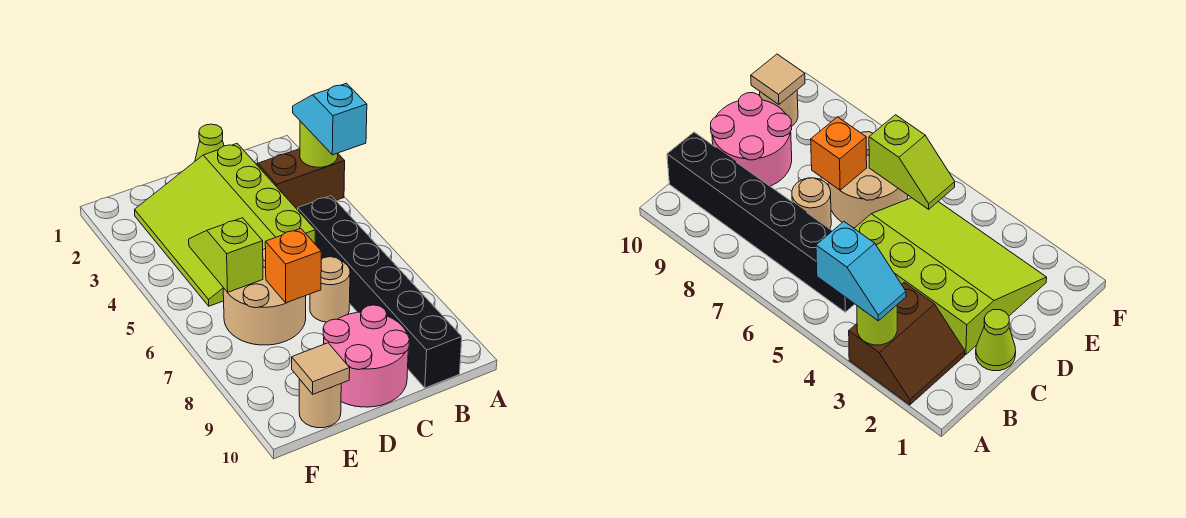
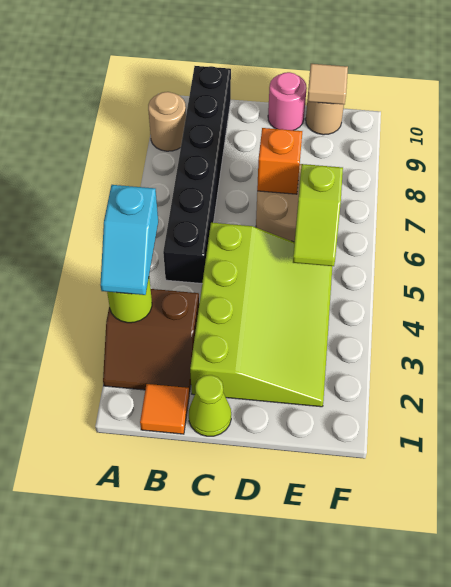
none -> orange tile B1 level 1
tan round brick C7 level 1 -> tan round brick A9 level 1
pink round brick C9:D10 level 1 -> pink round brick D10 level 1

